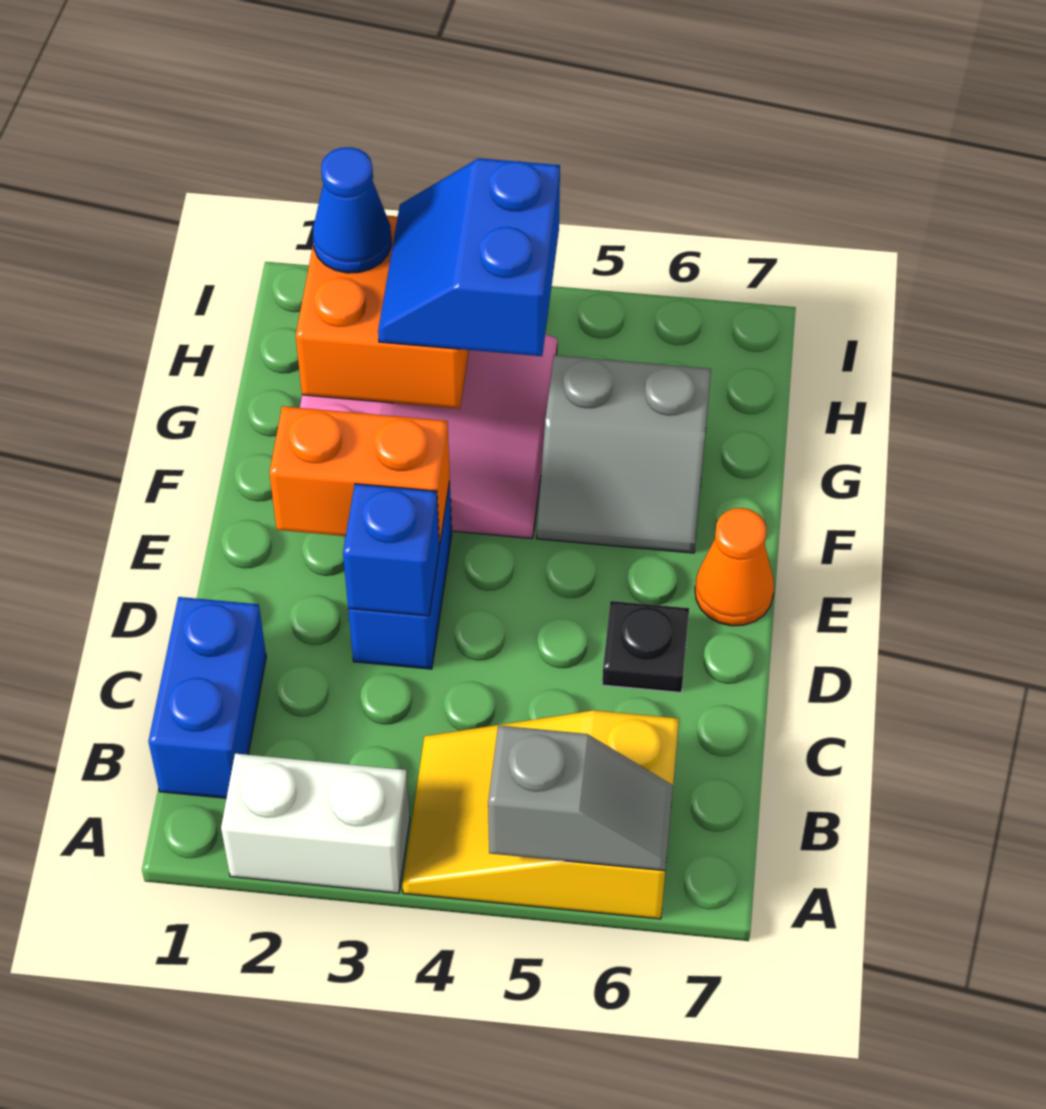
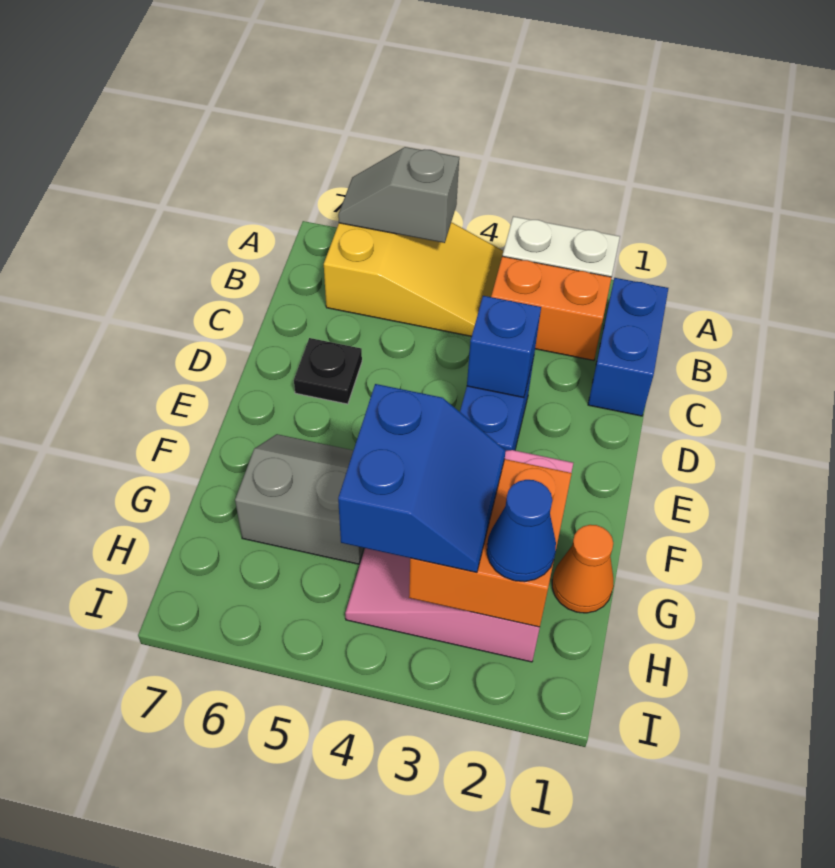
orange brick E2:E3 level 2 -> orange brick B2:B3 level 1
orange cone E7 level 1 -> orange cone G1 level 1

